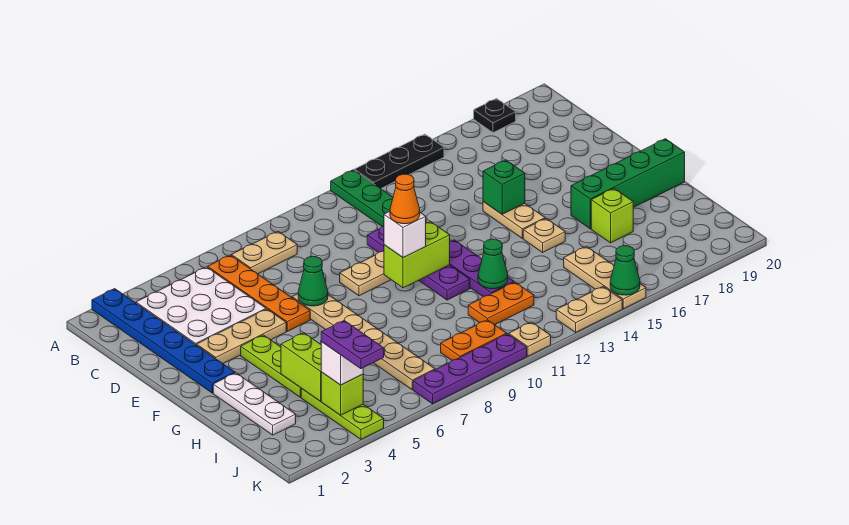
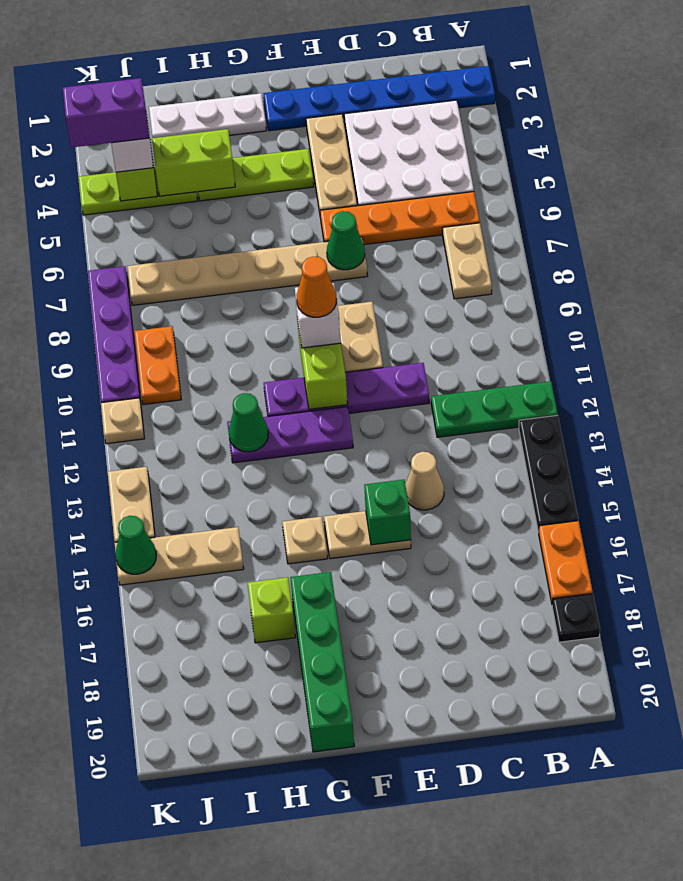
none -> tan cone D14 level 1
orange plate I11:I12 level 1 -> orange plate A16:A17 level 1
purple plate J4:K4 level 4 -> purple brick J4:K4 level 4

